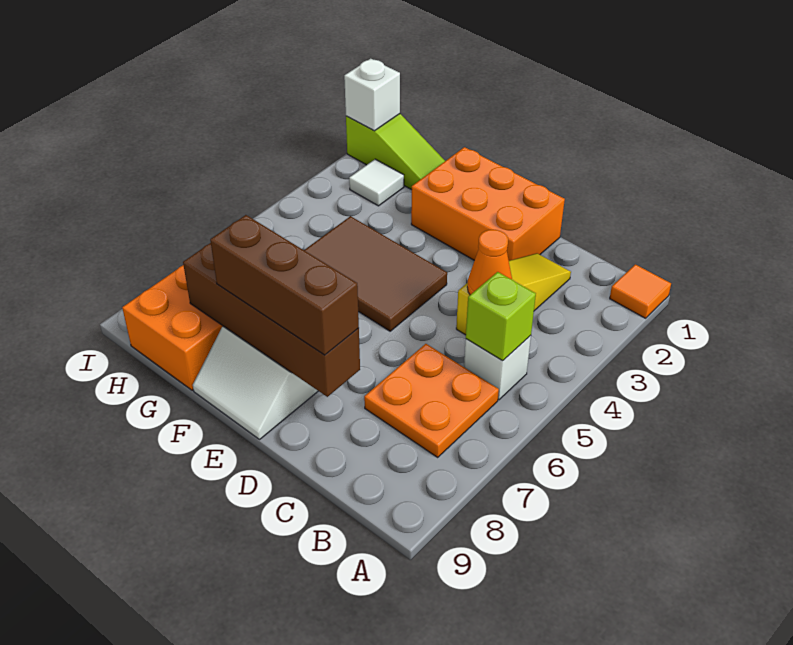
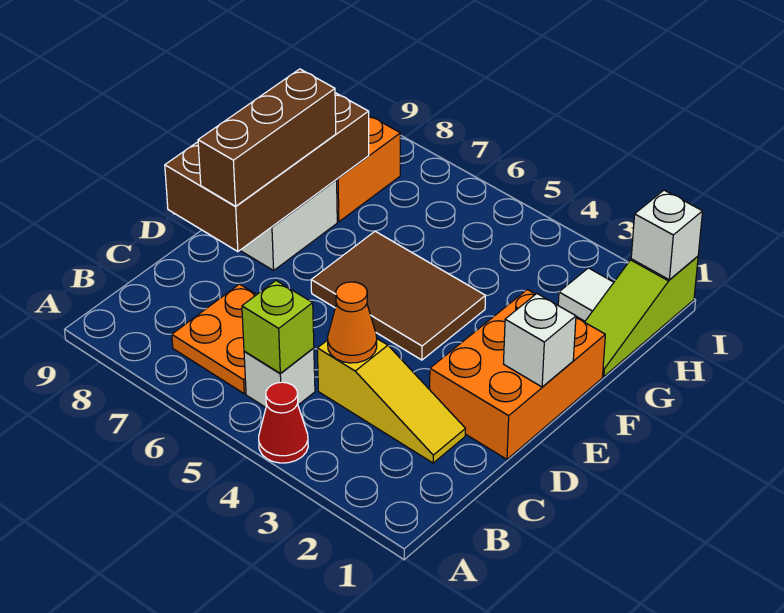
orange tile A1 level 1 -> none
none -> red cone A4 level 1
brown brick D8:G8 level 2 -> brown brick D8:G9 level 2
none -> white brick E1 level 2
brown tile E4:G5 level 1 -> brown tile E4:F6 level 1

